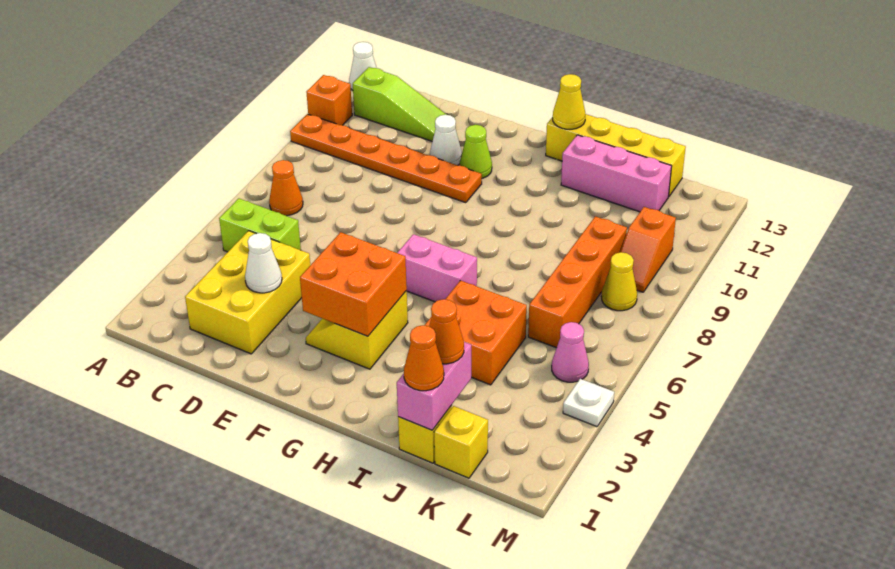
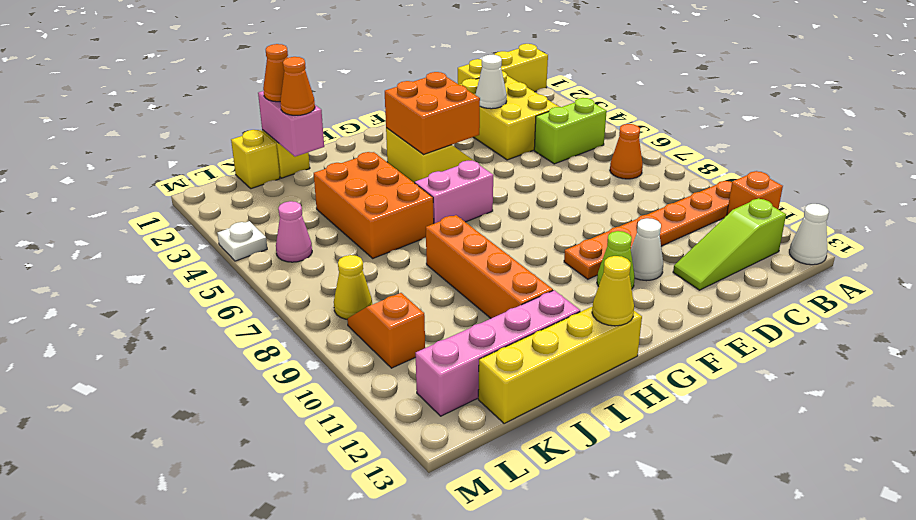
none -> yellow brick A1:C1 level 1
orange brick I4:J5 level 1 -> orange brick I4:J6 level 1
pink brick I12:K12 level 1 -> pink brick I12:L12 level 1
orange brick K6:K9 level 1 -> orange brick I8:I11 level 1

